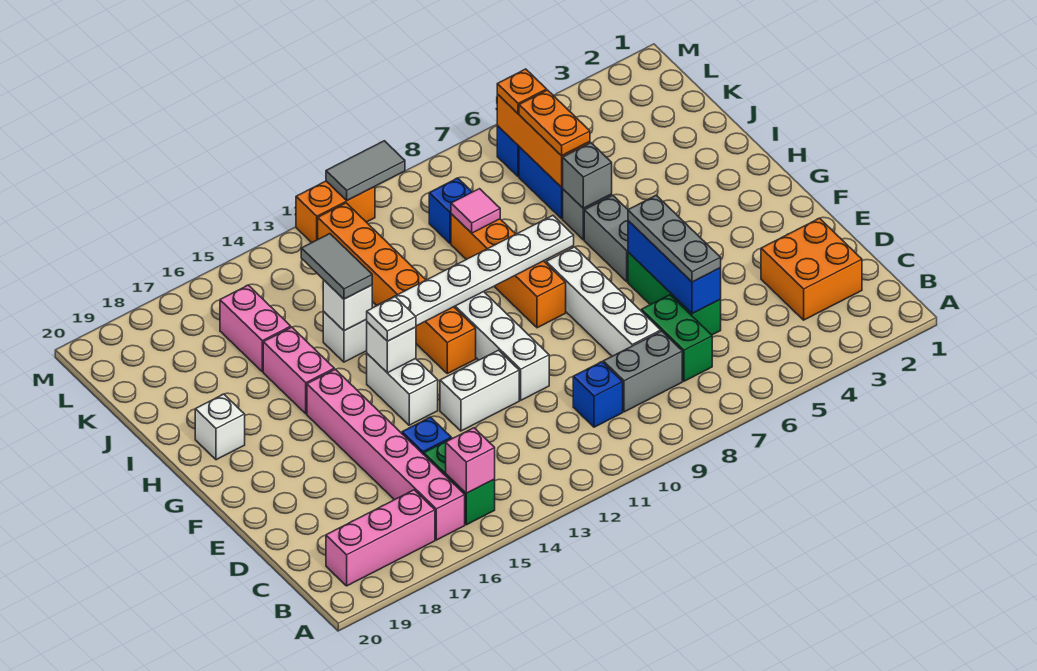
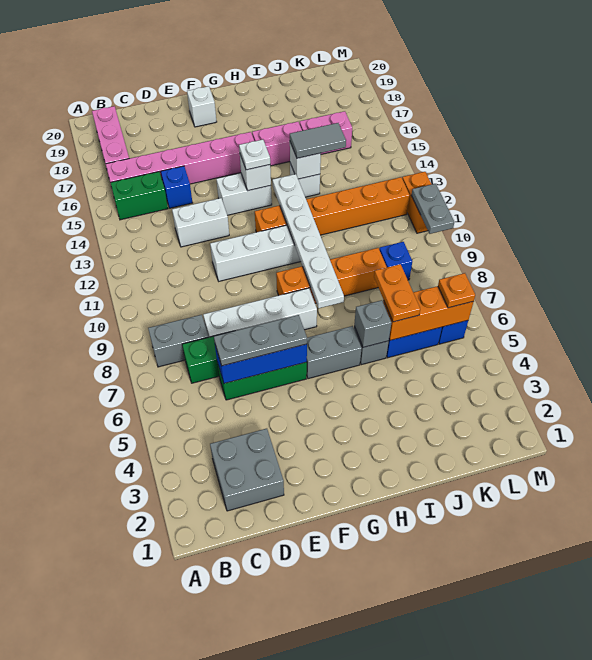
pink brick B15 level 2 -> none
orange brick C2:D3 level 1 -> grey brick C2:D3 level 1
grey brick C8:C9 level 1 -> grey brick B8:C8 level 1
blue brick C10 level 1 -> none
white brick E12:E13 level 1 -> white brick D13:E13 level 1
white brick H19 level 1 -> white brick F19 level 1
orange plate J6:K6 level 3 -> orange plate J6:J7 level 3
pink tile J9 level 2 -> none
grey tile M10:M11 level 2 -> grey plate M10:M11 level 2

